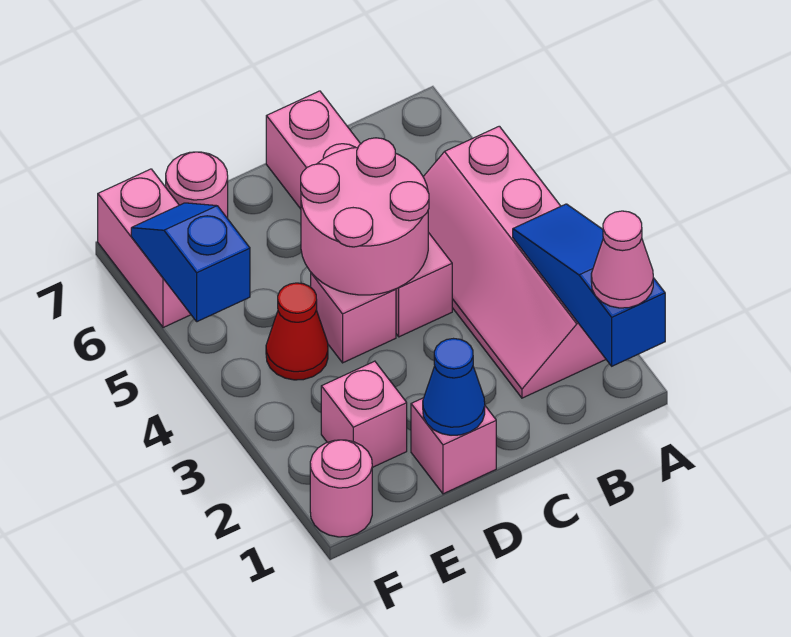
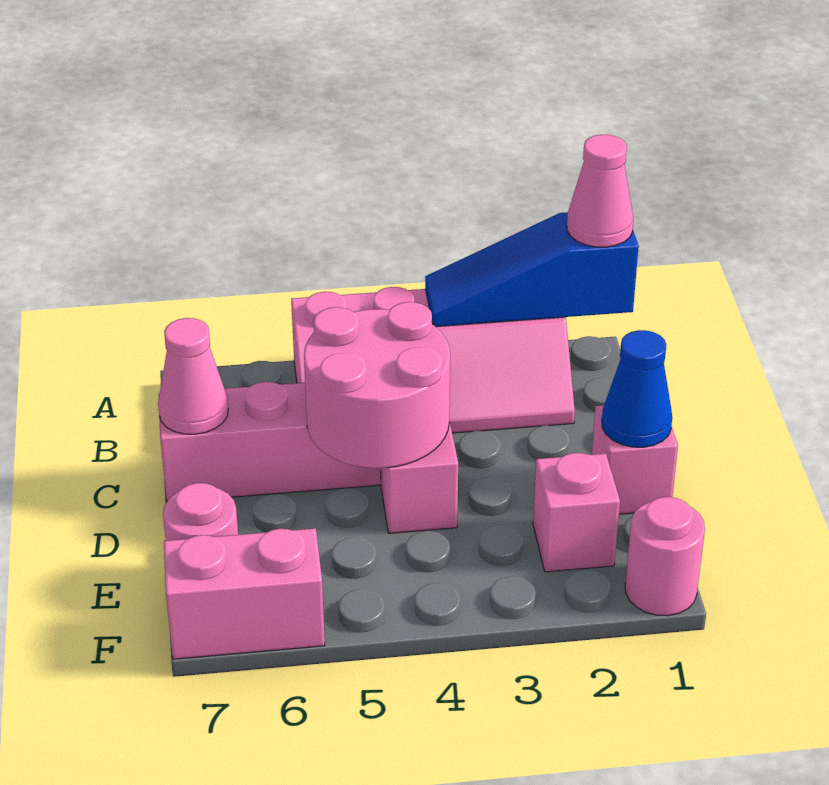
none -> pink cone C7 level 2
red cone E4 level 1 -> none
blue slope F5:F6 level 2 top 5 -> none

